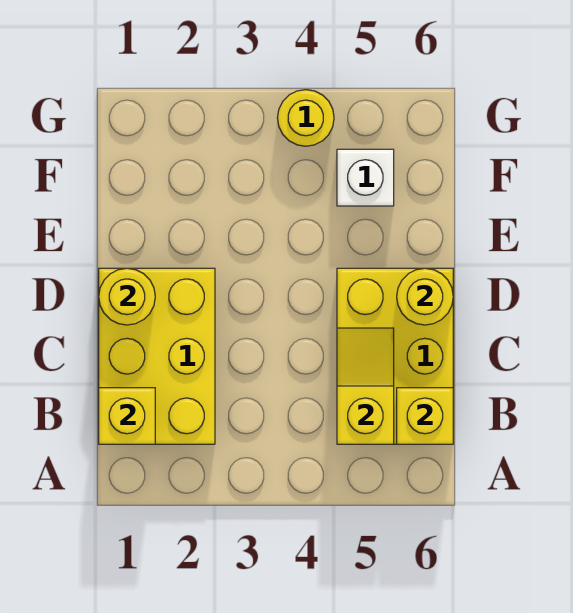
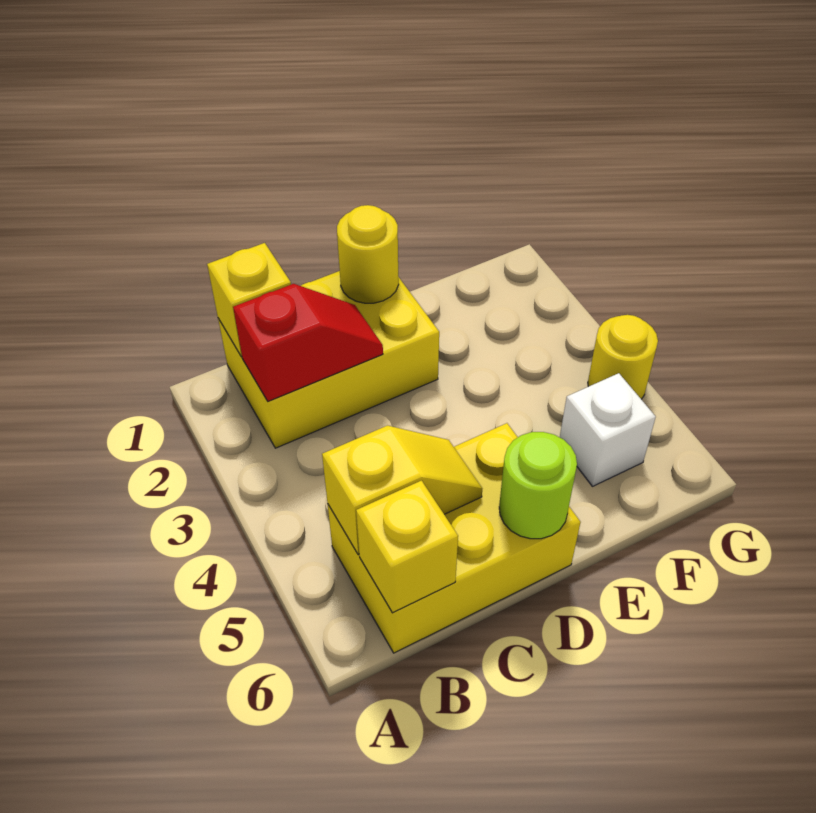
none -> red slope B2:C2 level 2 top B
yellow round brick D6 level 2 -> lime round brick D6 level 2

